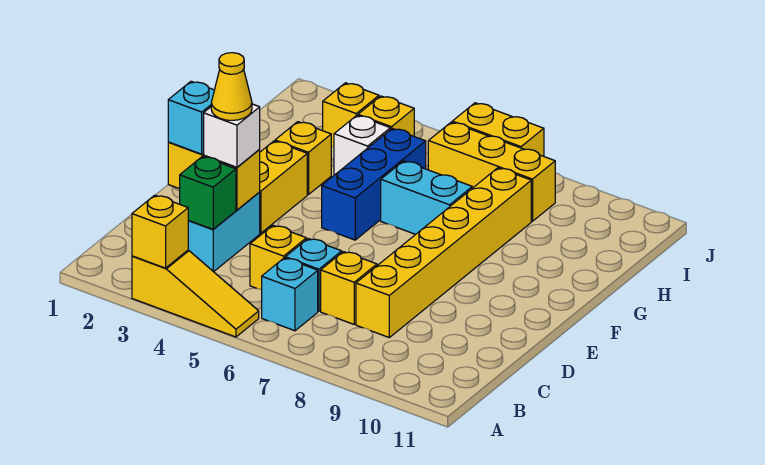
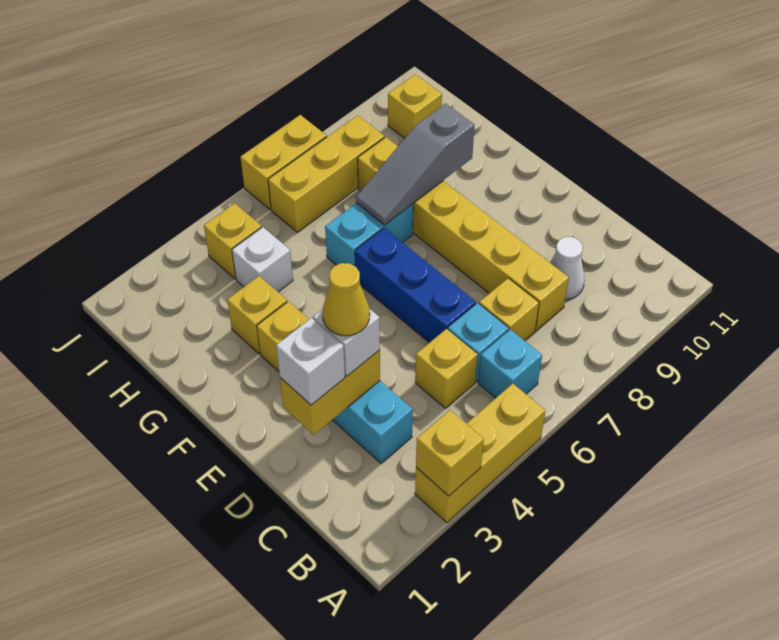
yellow slope A3:A5 level 1 top 3 -> yellow brick A3:A5 level 1
green brick C3 level 2 -> none
none -> white cone C9 level 1
cyan brick D2 level 3 -> white brick D2 level 3
blue brick F5:H5 level 1 -> blue brick D6:F6 level 1
none -> grey slope G7:G9 level 2 top 9
yellow brick I3 level 1 -> yellow brick I10 level 1

